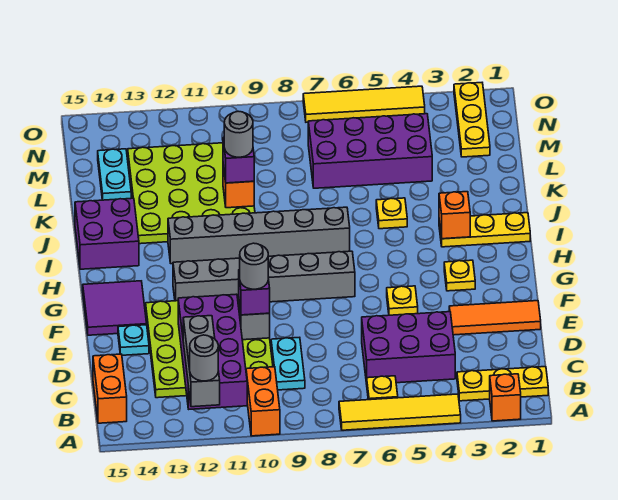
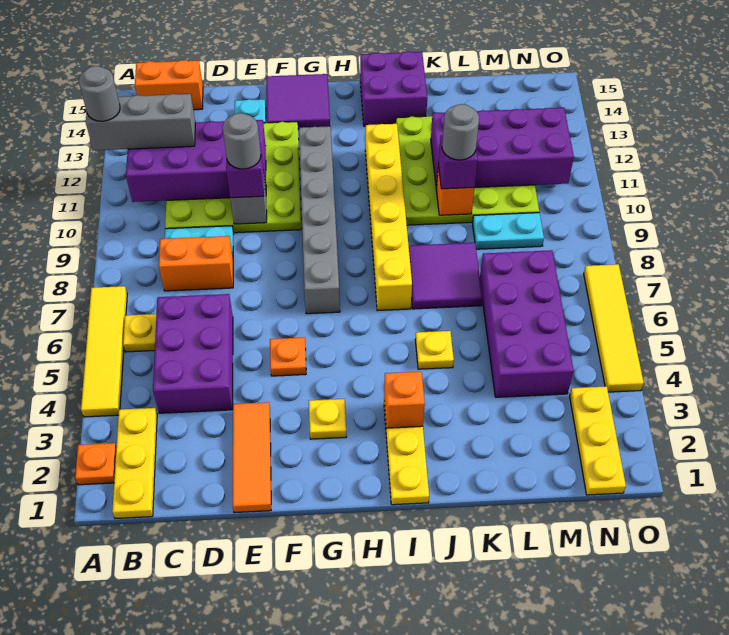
orange brick A2 level 1 -> orange plate A2 level 1
orange brick A10:B10 level 1 -> orange brick C8:D8 level 1
yellow plate F5 level 1 -> orange plate F5 level 1
grey brick I7:I12 level 1 -> yellow brick I7:I12 level 1
none -> purple tile J7:K8 level 1
none -> purple brick K11:N12 level 2
cyan plate L14:M14 level 1 -> cyan plate L9:M9 level 1
yellow plate M2:O2 level 1 -> yellow plate N1:N3 level 1

